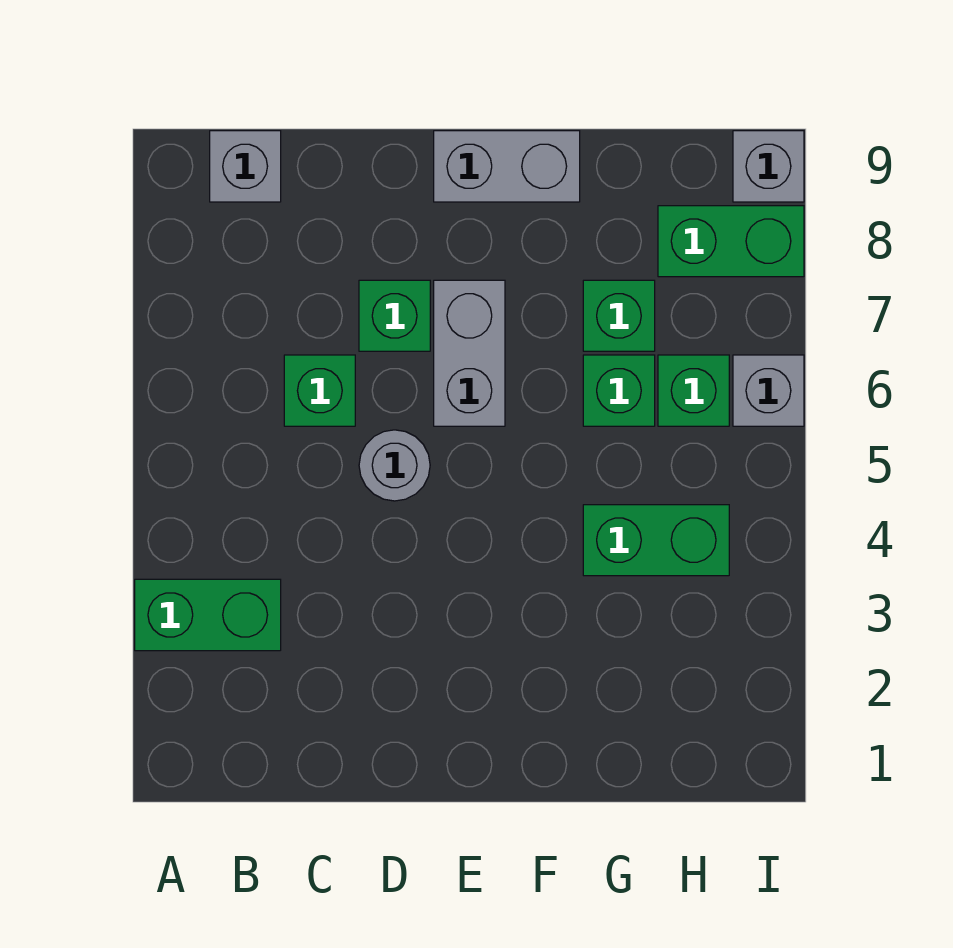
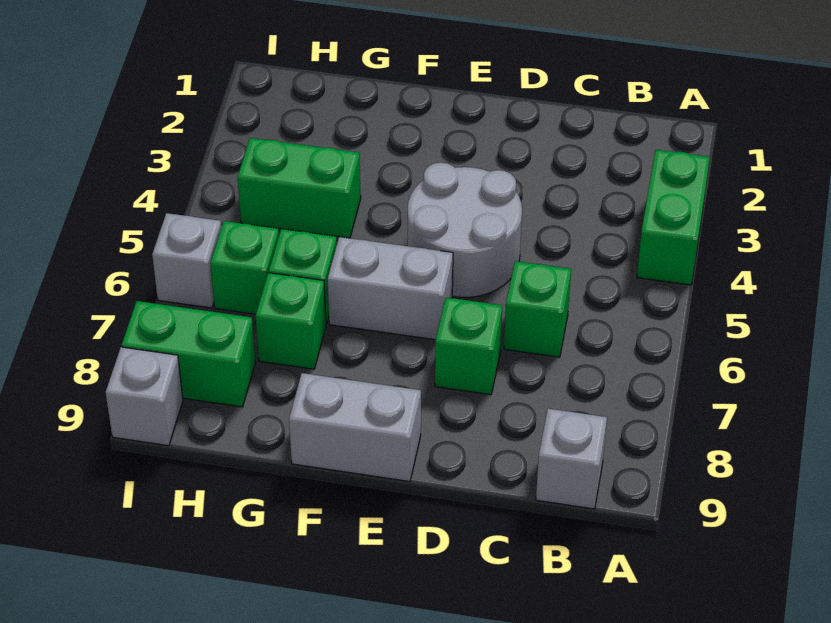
green brick A3:B3 level 1 -> green brick A3:A4 level 1
grey round brick D5 level 1 -> grey round brick D4:E5 level 1
grey brick E6:E7 level 1 -> grey brick E6:F6 level 1

